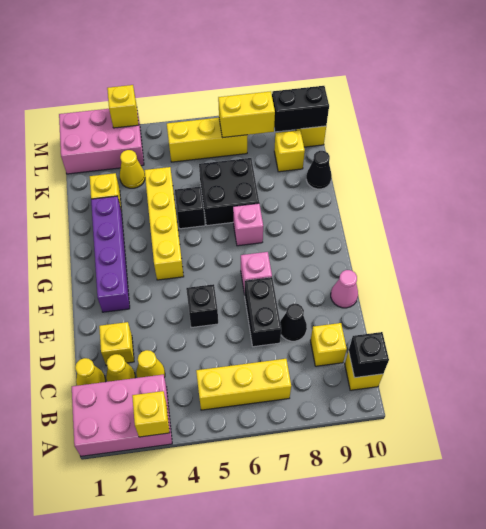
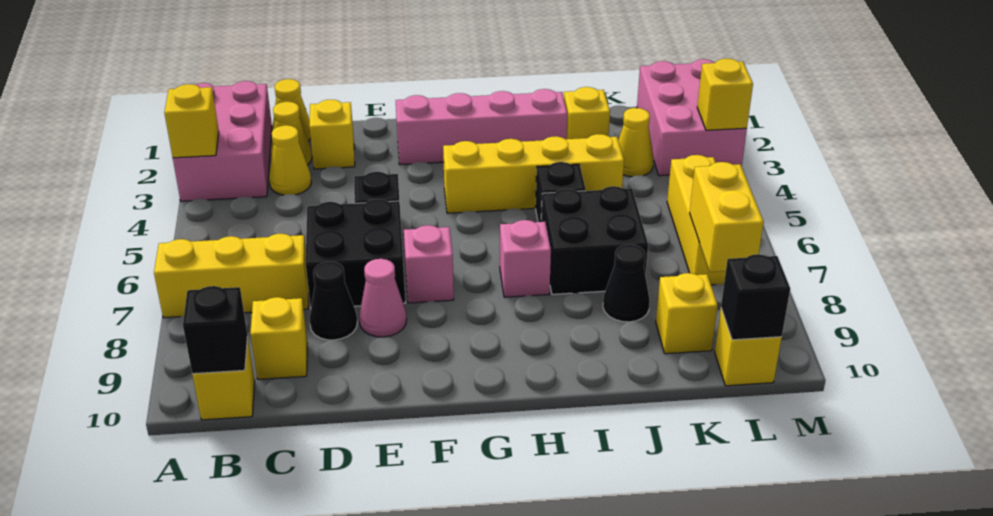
yellow brick B5:B7 level 1 -> yellow brick A7:C7 level 1
black brick D7:E7 level 1 -> black brick D6:E7 level 1
pink cone E10 level 1 -> pink cone E8 level 1
purple brick F2:I2 level 1 -> pink brick F2:I2 level 1
black cone J10 level 1 -> black cone J8 level 1
black brick L9:L10 level 2 -> black brick L10 level 2

